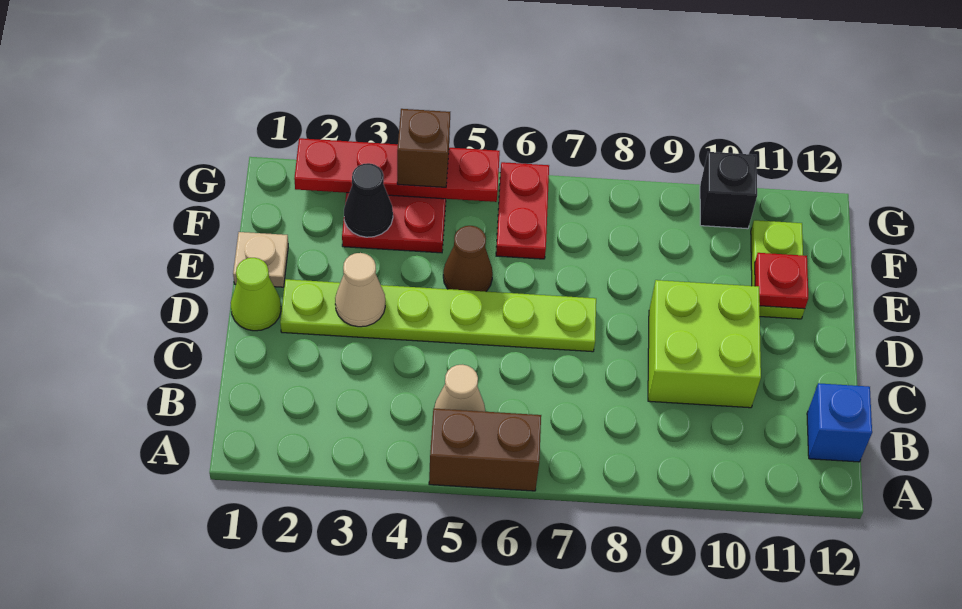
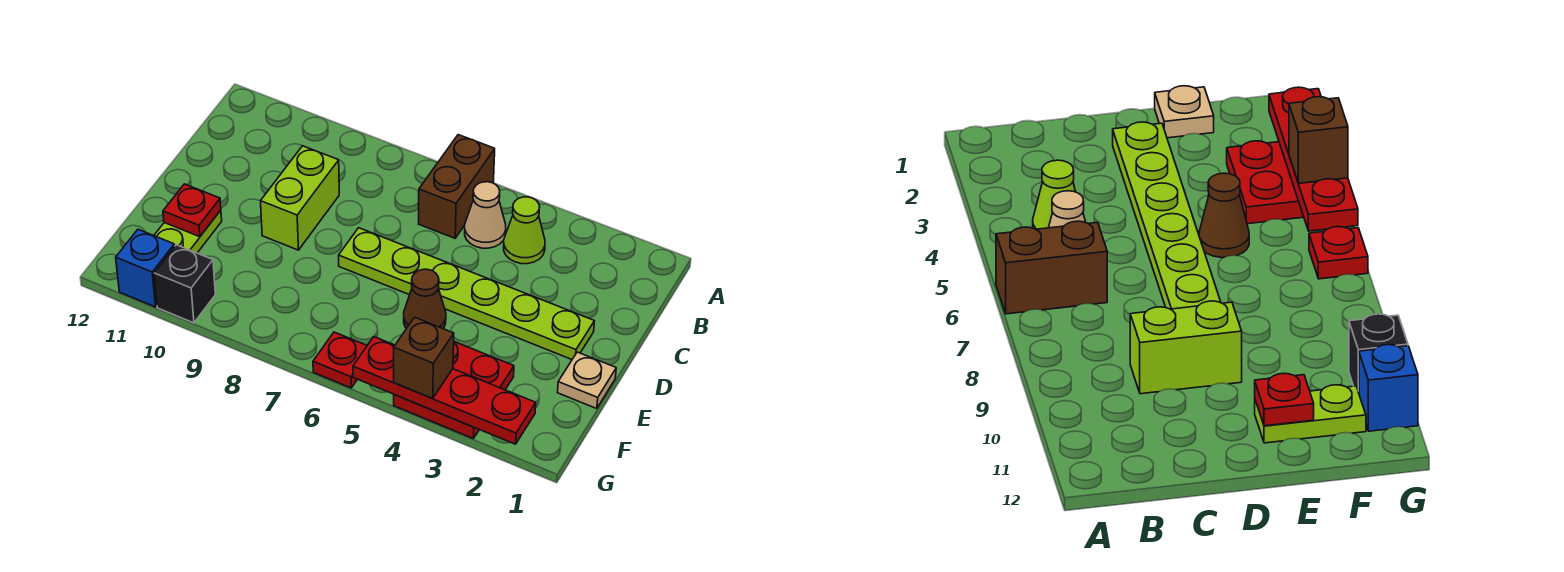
brown brick A5:A6 level 1 -> brown brick A6:B6 level 1
blue brick B12 level 1 -> blue brick G11 level 1
lime brick C9:D10 level 1 -> lime brick C9:D9 level 1
lime cone D1 level 1 -> lime cone B4 level 1
tan cone D3 level 2 -> none
black cone F3 level 2 -> none
red plate F6:G6 level 1 -> red plate G6 level 1

